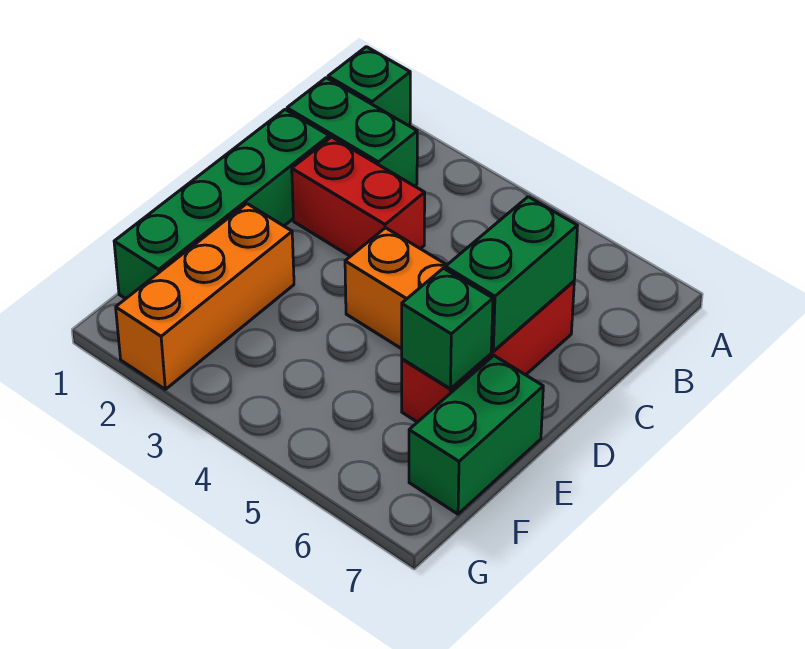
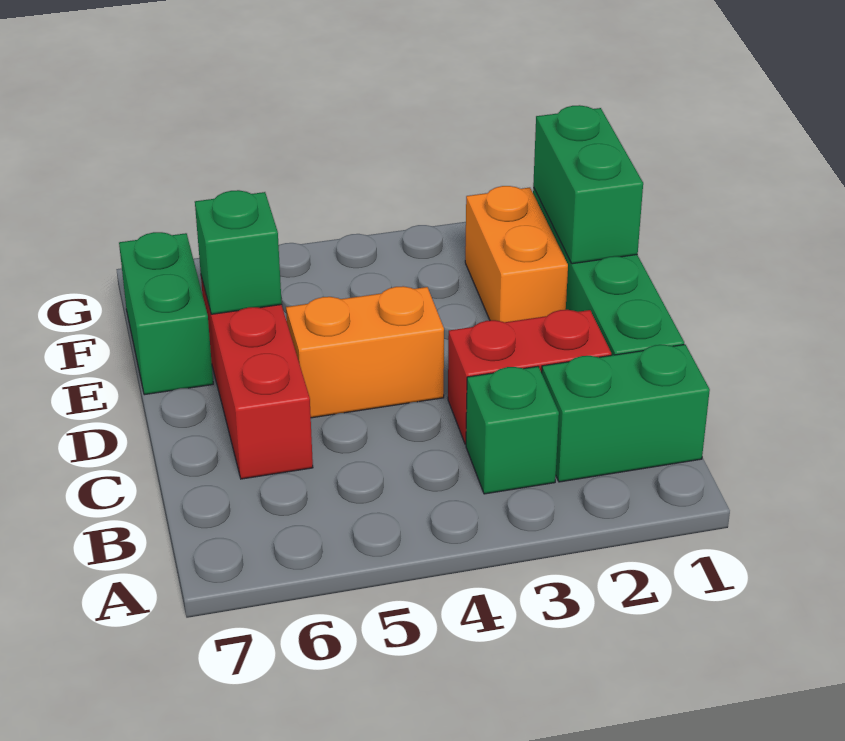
green brick A1 level 1 -> green brick B3 level 1
green brick C6:D6 level 2 -> green brick E1:F1 level 2
orange brick E2:G2 level 1 -> orange brick E2:F2 level 1

